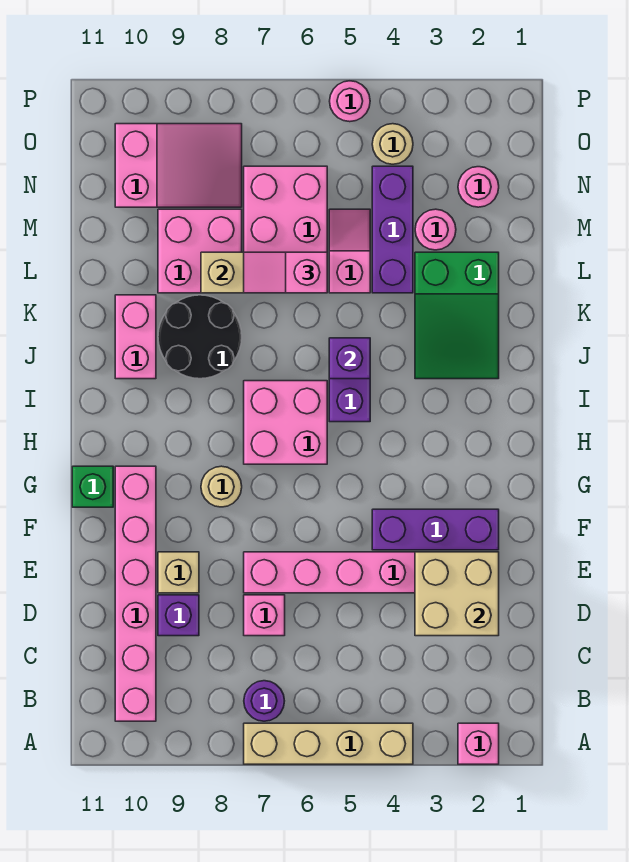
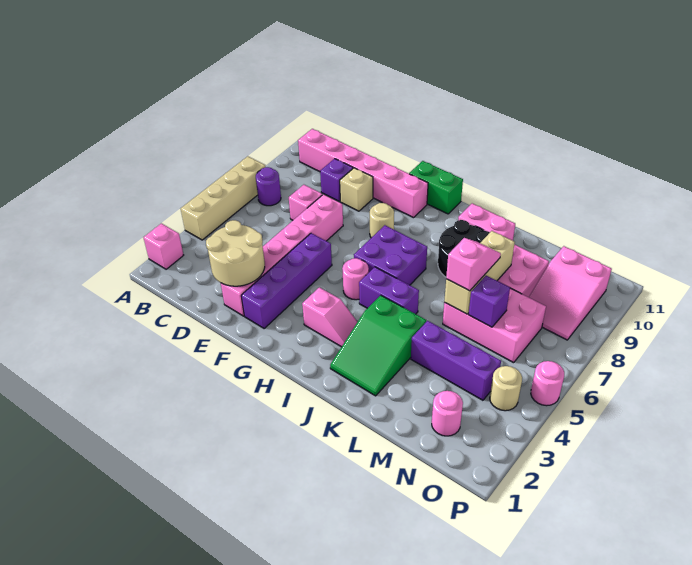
tan brick D2:E3 level 2 -> tan round brick D2:E3 level 2
purple brick F2:F4 level 1 -> purple brick F2:F5 level 1
green brick G11 level 1 -> green brick G11:H11 level 1
pink brick H6:I7 level 1 -> purple brick H6:I7 level 1
green slope J2:L3 level 1 top L -> green slope J2:K4 level 1 top 4
purple brick J5 level 2 -> purple brick M6 level 2
pink slope L5:M5 level 1 top L -> pink slope H3:I3 level 1 top H
pink round brick M3 level 1 -> pink round brick H5 level 1

